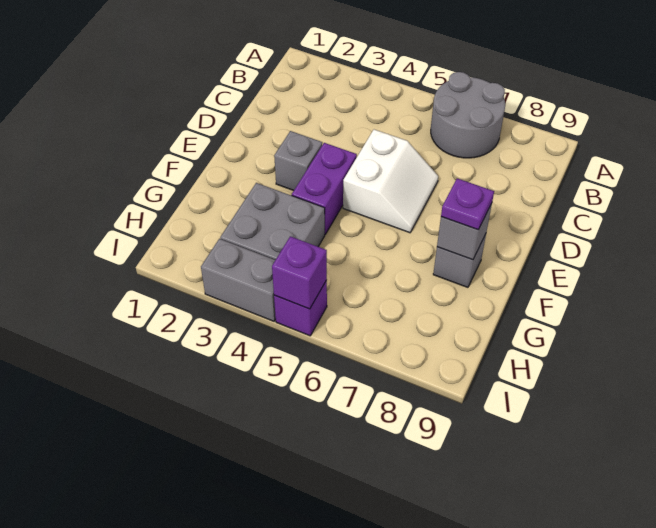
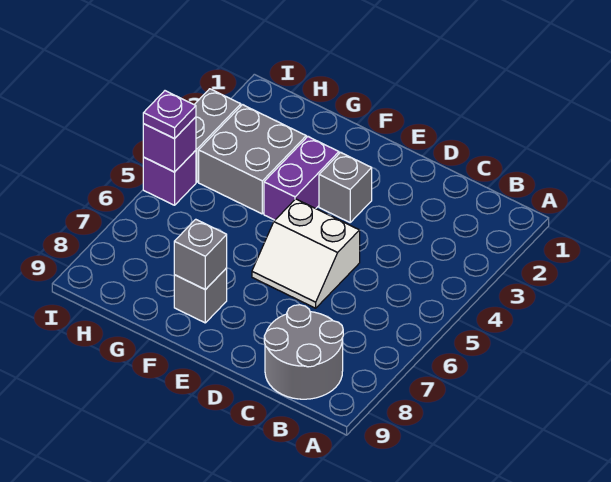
grey round brick A6:B7 level 1 -> grey round brick B8:C9 level 1
purple brick E4:F4 level 1 -> purple brick F3:F4 level 1
purple plate F8 level 3 -> purple plate I5 level 3

